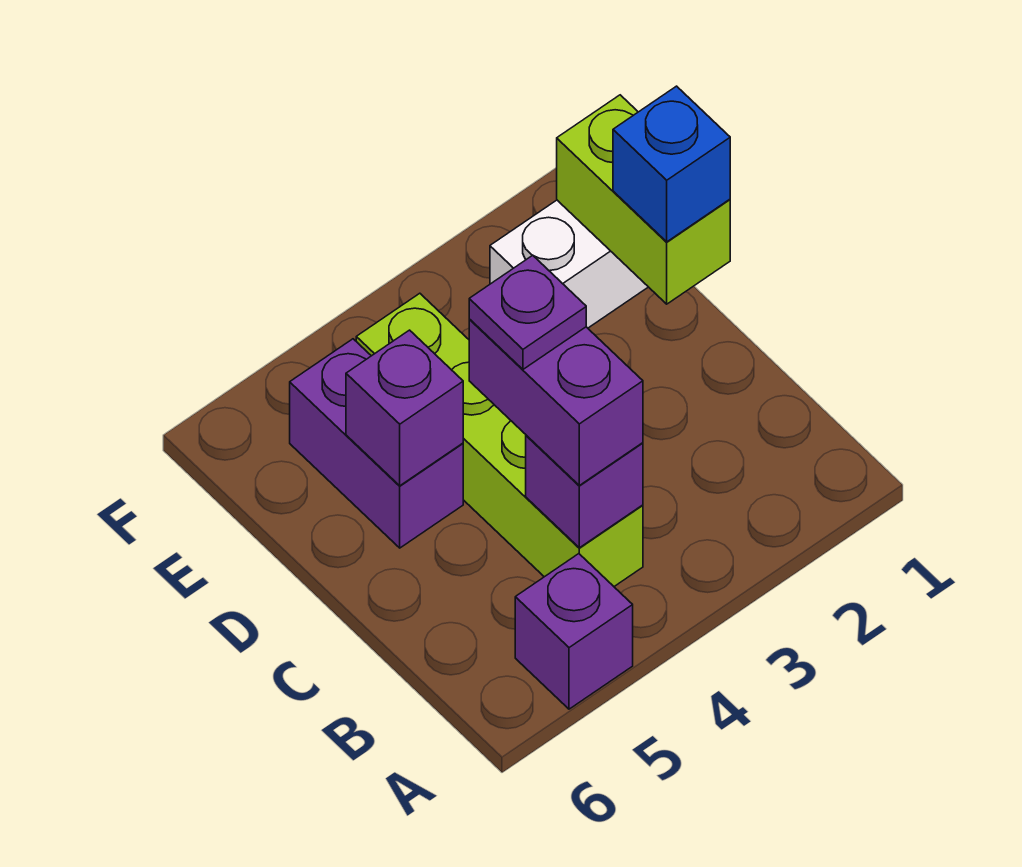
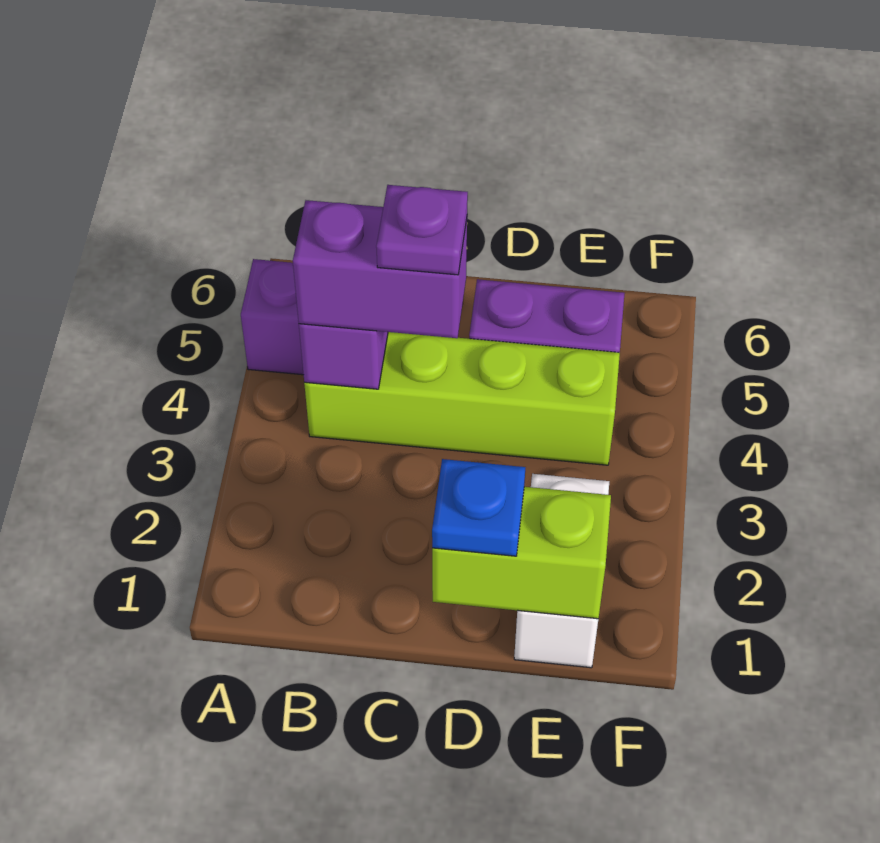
blue brick D1 level 3 -> blue plate D1 level 3
purple brick D5 level 2 -> none

